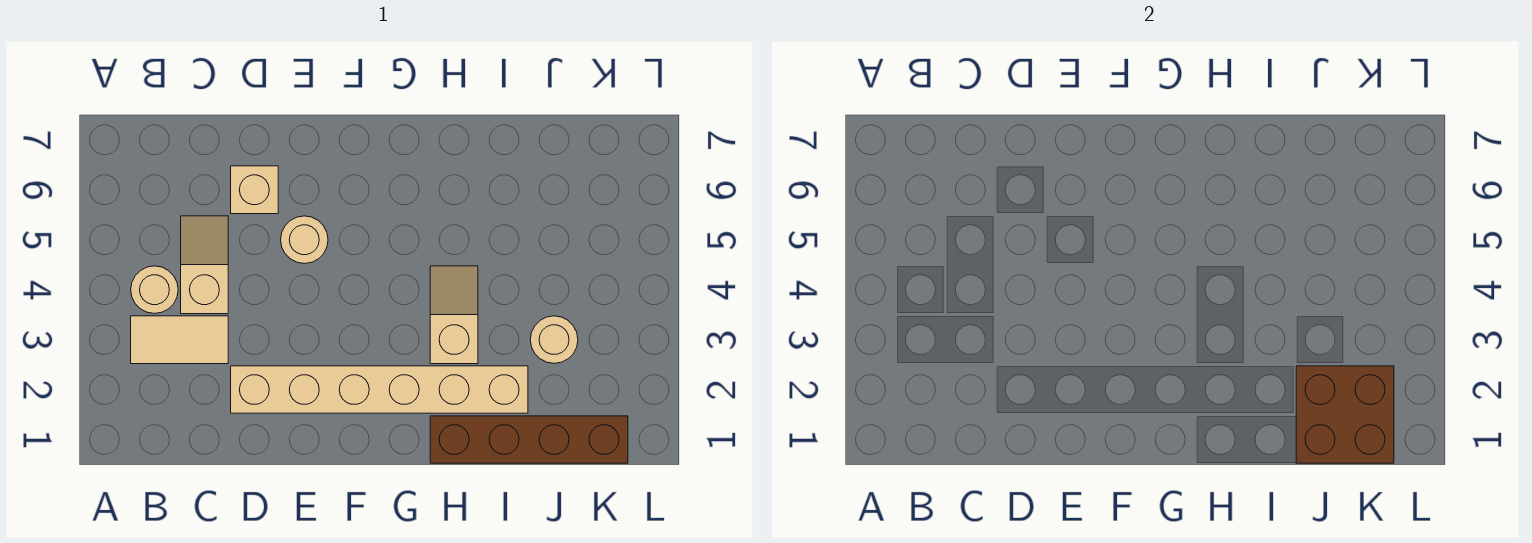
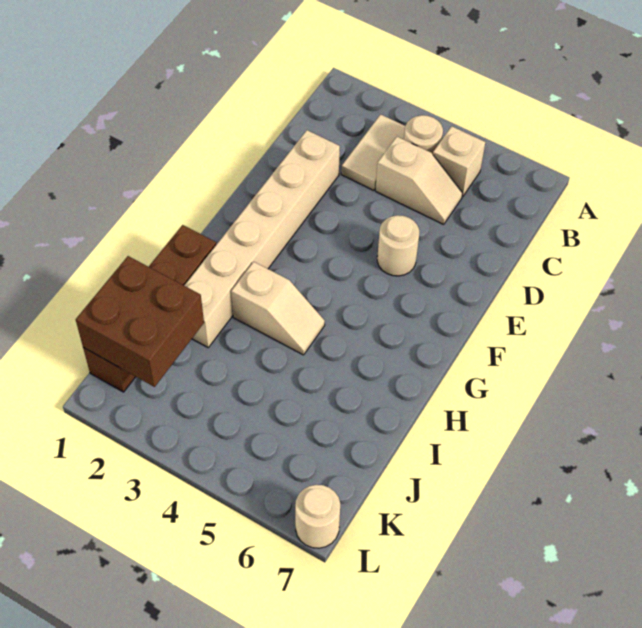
tan brick D6 level 1 -> tan brick B5 level 1
tan round brick J3 level 1 -> tan round brick L7 level 1

